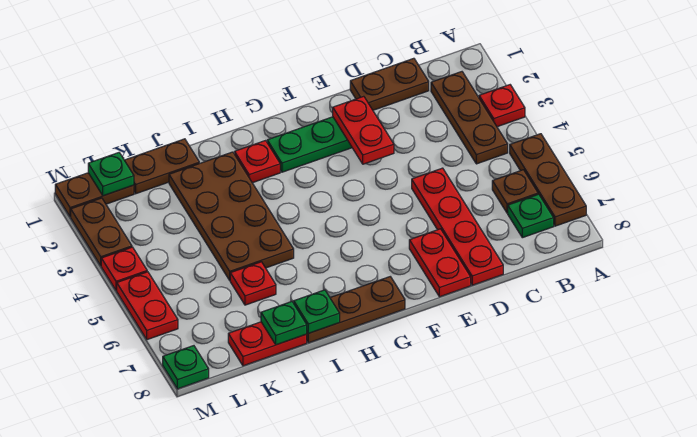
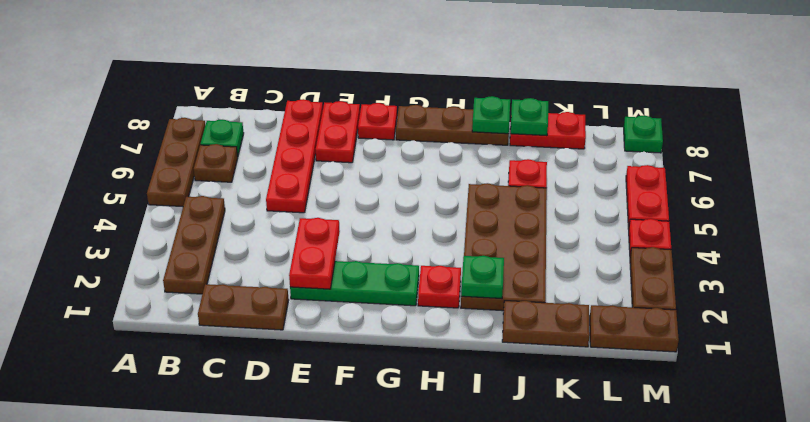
red plate A3 level 1 -> red plate F8 level 1
green plate L1 level 2 -> green plate I2 level 2

